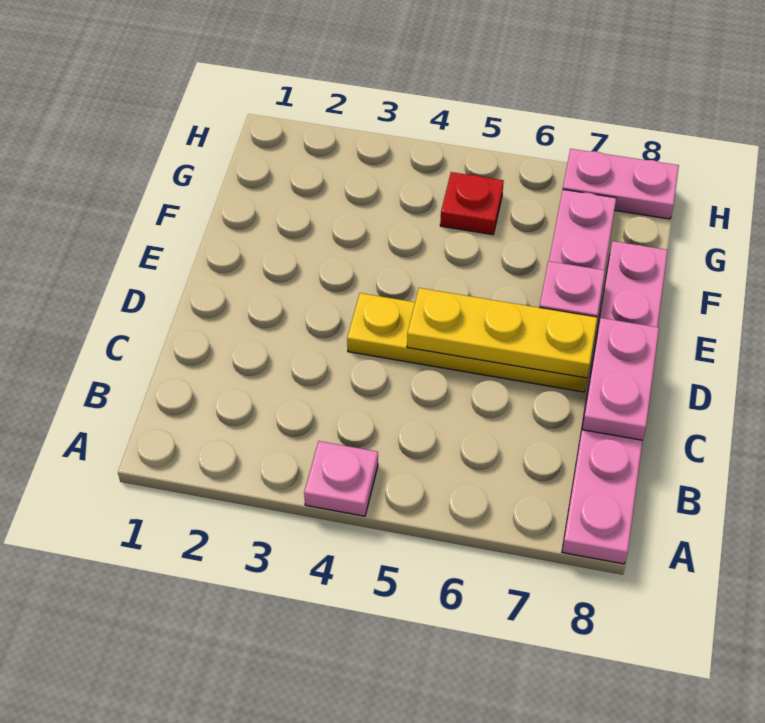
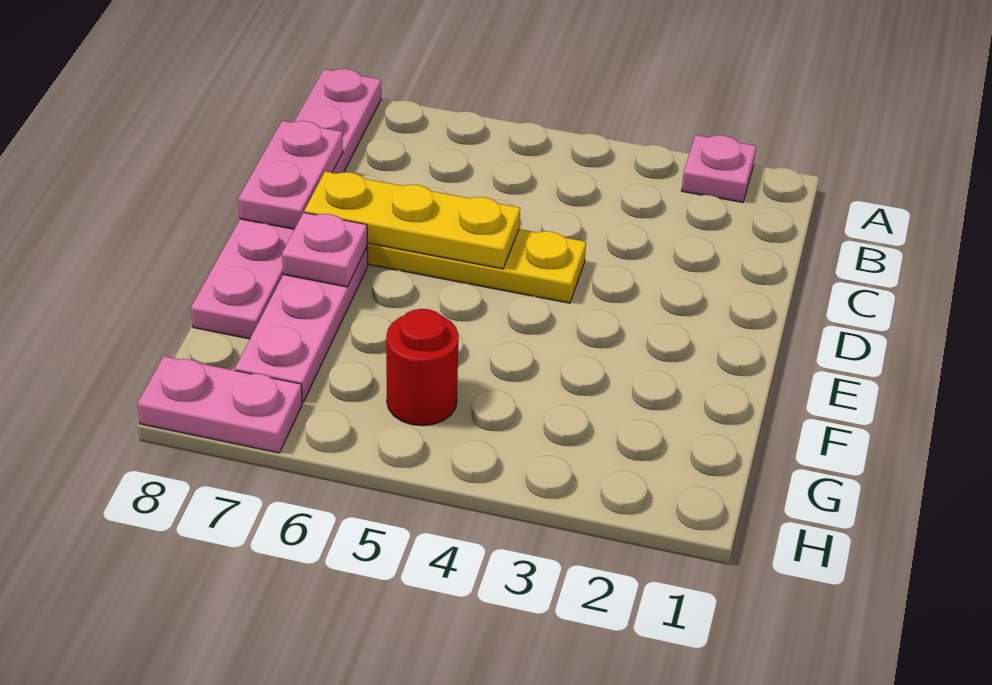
pink plate A4 level 1 -> pink plate A2 level 1
red plate G5 level 1 -> red round brick G5 level 1

